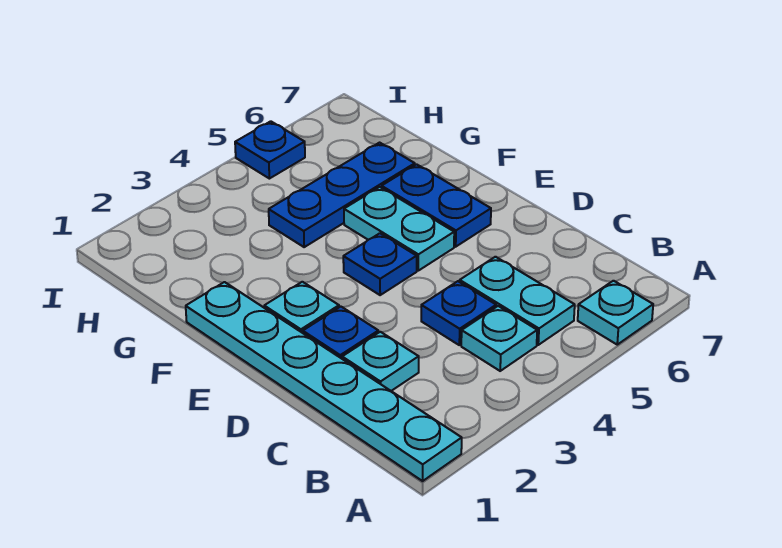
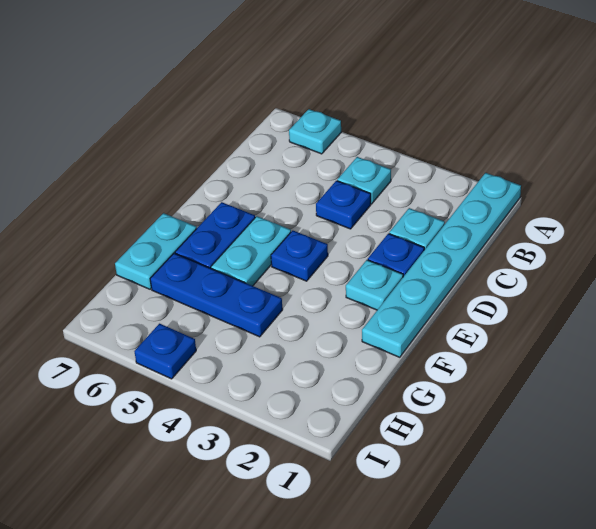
cyan plate B5:C5 level 1 -> cyan plate F7:G7 level 1

